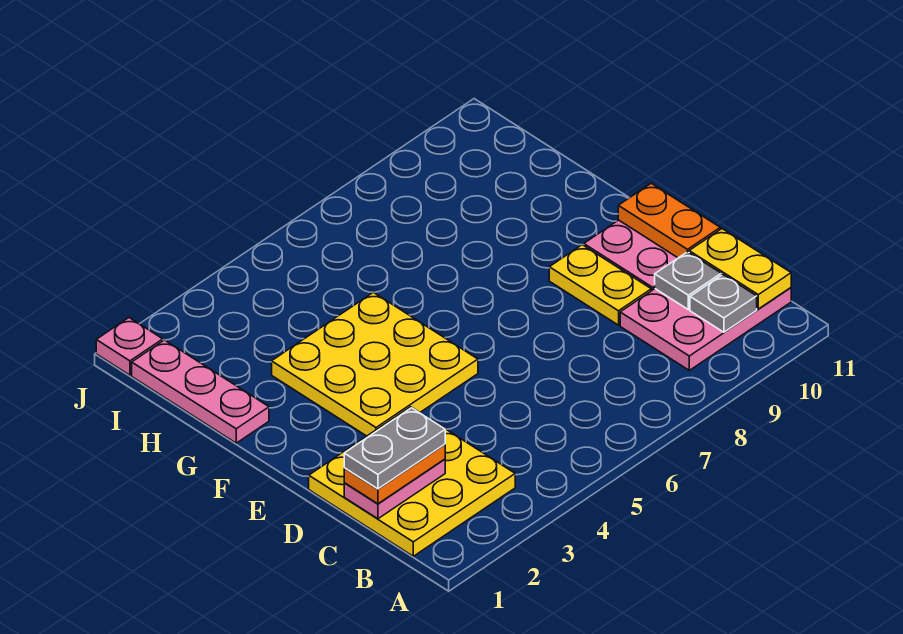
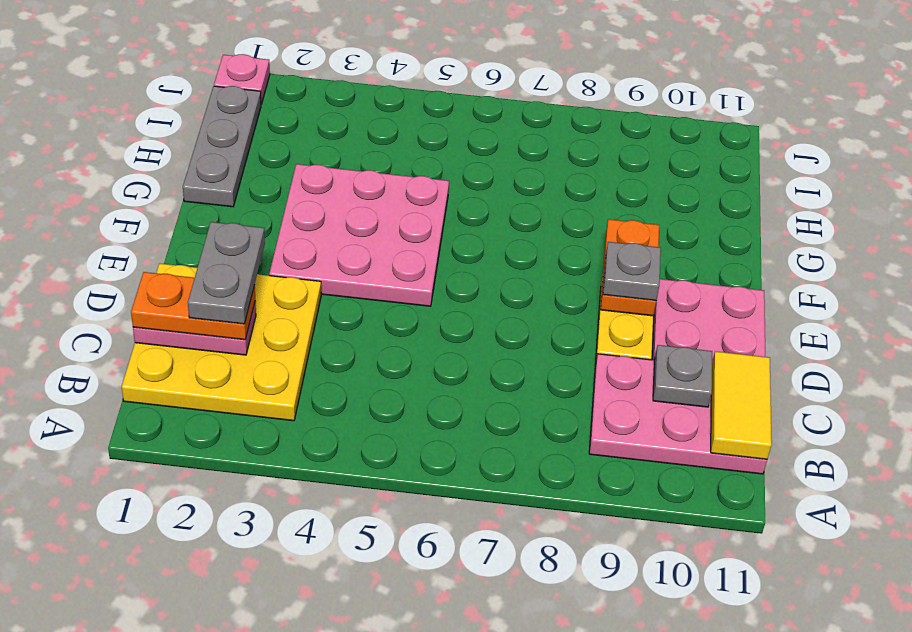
grey plate B10 level 2 -> grey plate E9 level 3
yellow plate B11:C11 level 2 -> yellow tile B11:C11 level 2
grey plate C1:C2 level 4 -> grey plate C2:D2 level 4
orange plate D11:E11 level 2 -> orange plate E9:F9 level 2
yellow plate E3:G5 level 1 -> pink plate E3:G5 level 1
pink plate G1:I1 level 1 -> grey plate G1:I1 level 1

